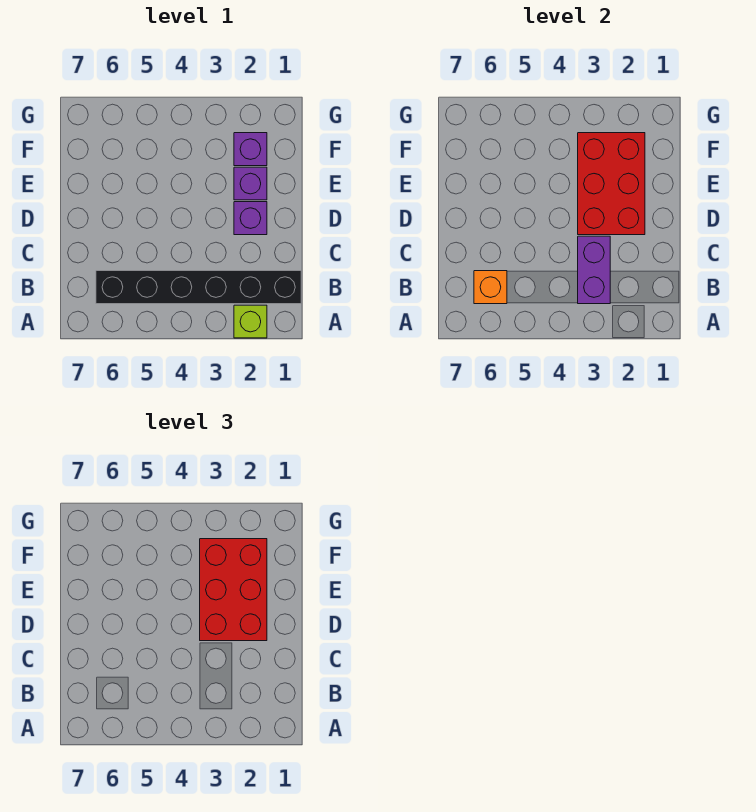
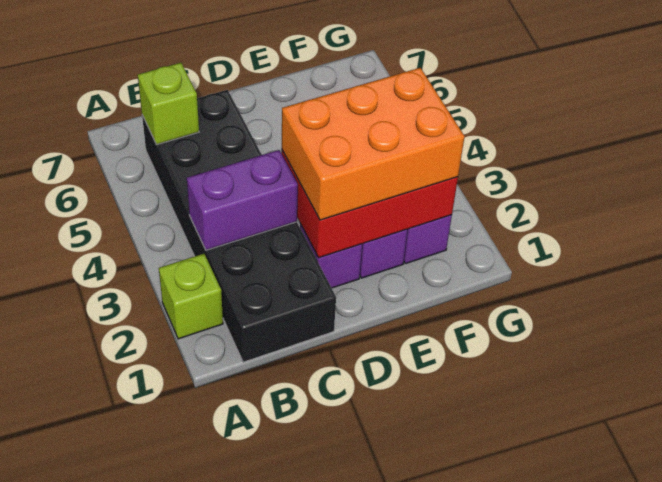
black brick B1:B6 level 1 -> black brick B1:C6 level 1
orange brick B6 level 2 -> lime brick B6 level 2
red brick D2:F3 level 3 -> orange brick D2:F3 level 3

